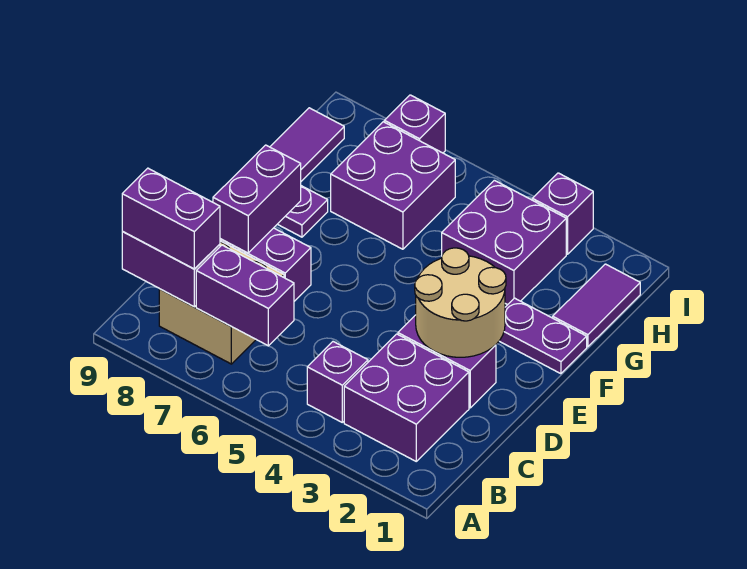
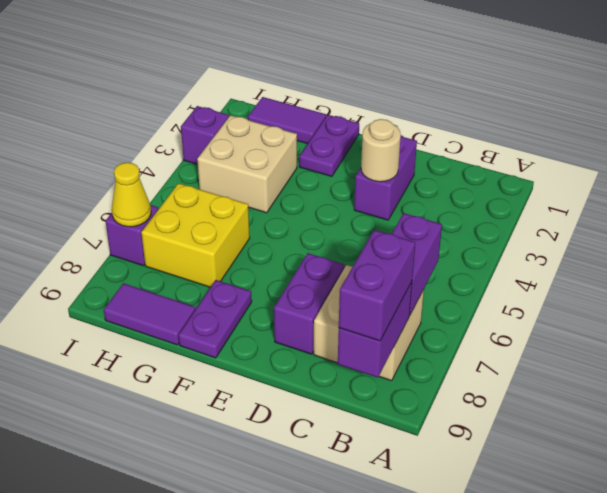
purple brick B2:C3 level 1 -> none
purple brick B4 level 1 -> none
tan round brick D2:E3 level 2 -> tan round brick D3 level 2
purple brick D8:E8 level 2 -> none
purple brick G3:H4 level 1 -> tan brick G3:H4 level 1
purple brick G6:H7 level 1 -> yellow brick G6:H7 level 1
none -> yellow cone I7 level 2

